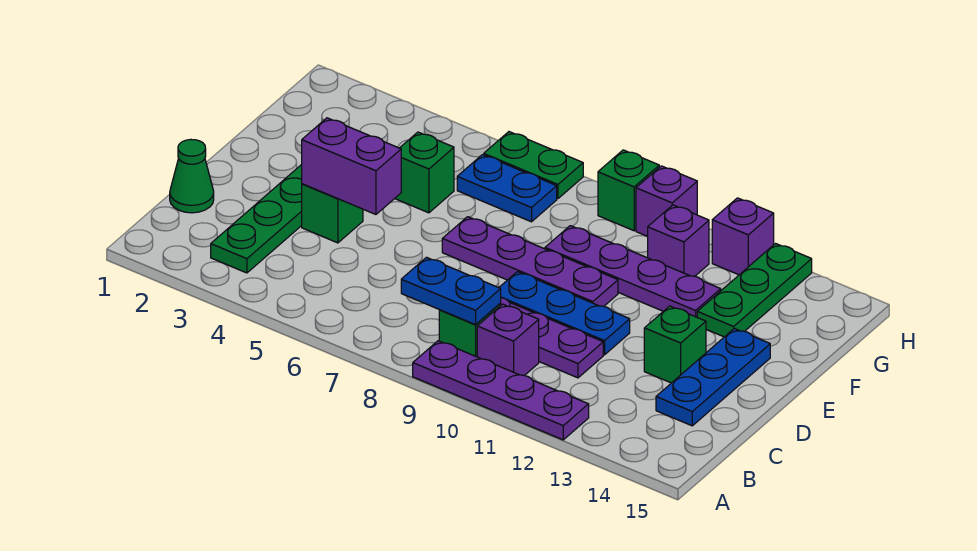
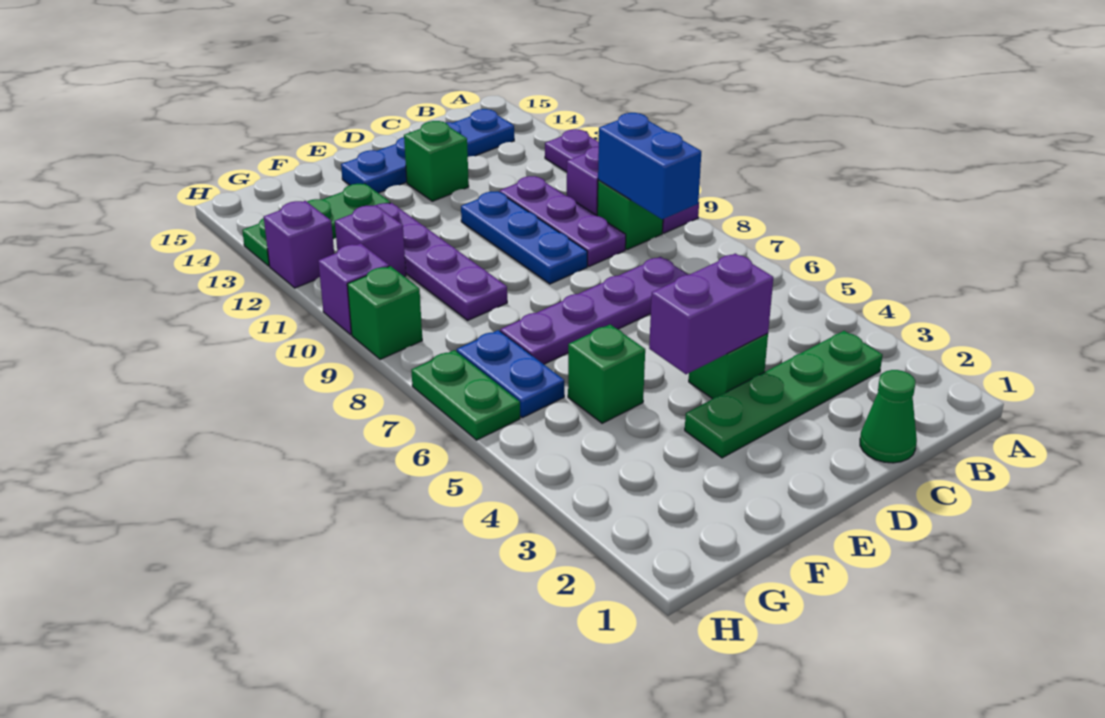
blue plate B8:B9 level 2 -> blue brick B8:B9 level 2
blue plate C14:E14 level 1 -> blue plate B14:E14 level 1
purple brick D4:D5 level 2 -> purple brick D4:E4 level 2
purple plate E7:E10 level 1 -> purple plate C7:F7 level 1

